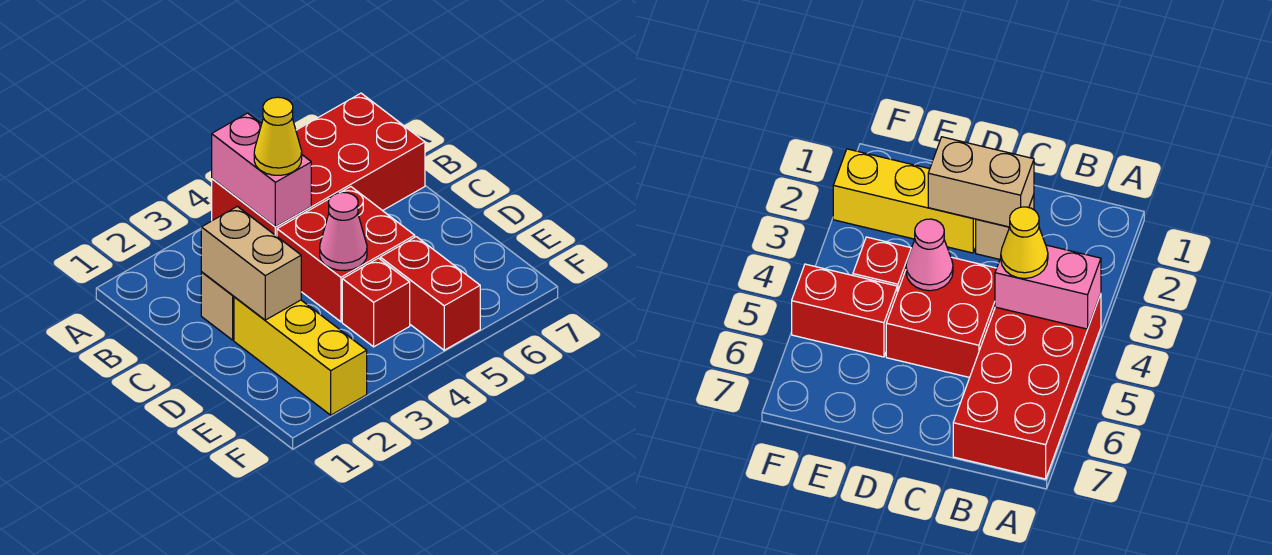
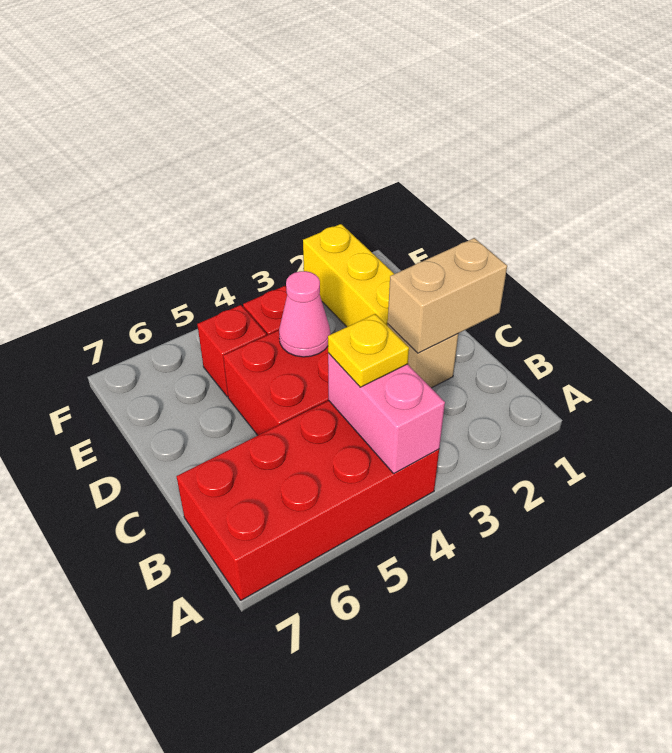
yellow cone B4 level 3 -> yellow plate B4 level 3
tan brick C2:D2 level 2 -> tan brick C1:C2 level 2
red brick E5:F5 level 1 -> red brick E5 level 1

